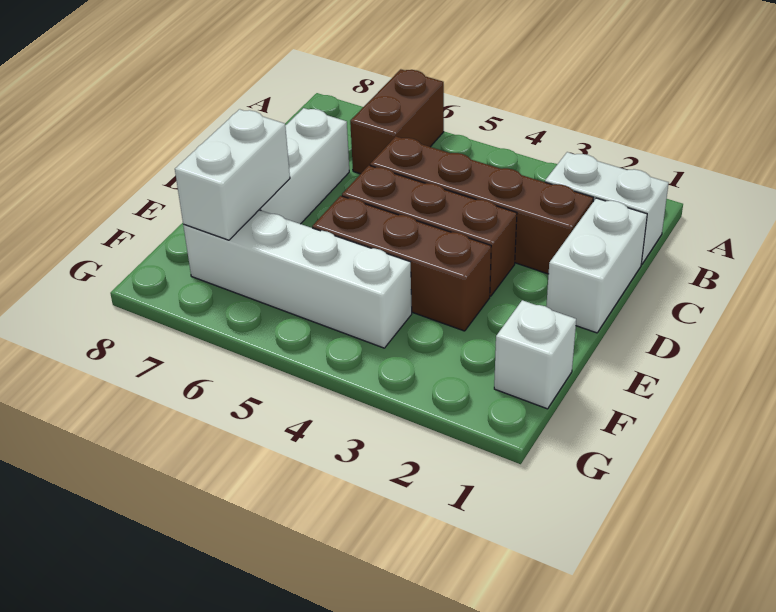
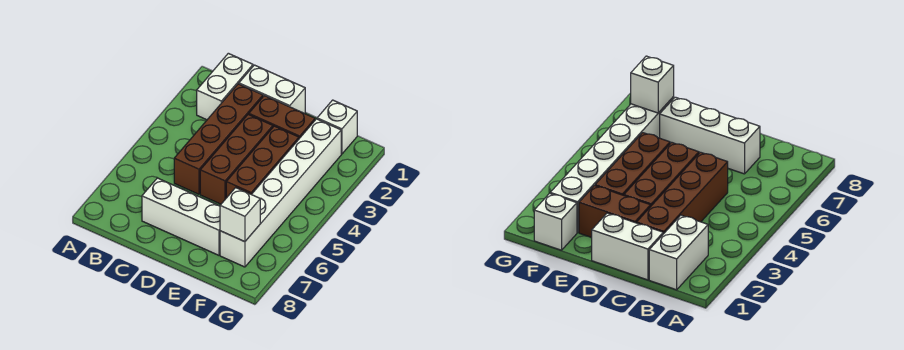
brown brick A6:B6 level 1 -> brown brick D2:E2 level 1
white brick E7:F7 level 2 -> white brick F7 level 2
white brick F4:F7 level 1 -> white brick F2:F7 level 1

